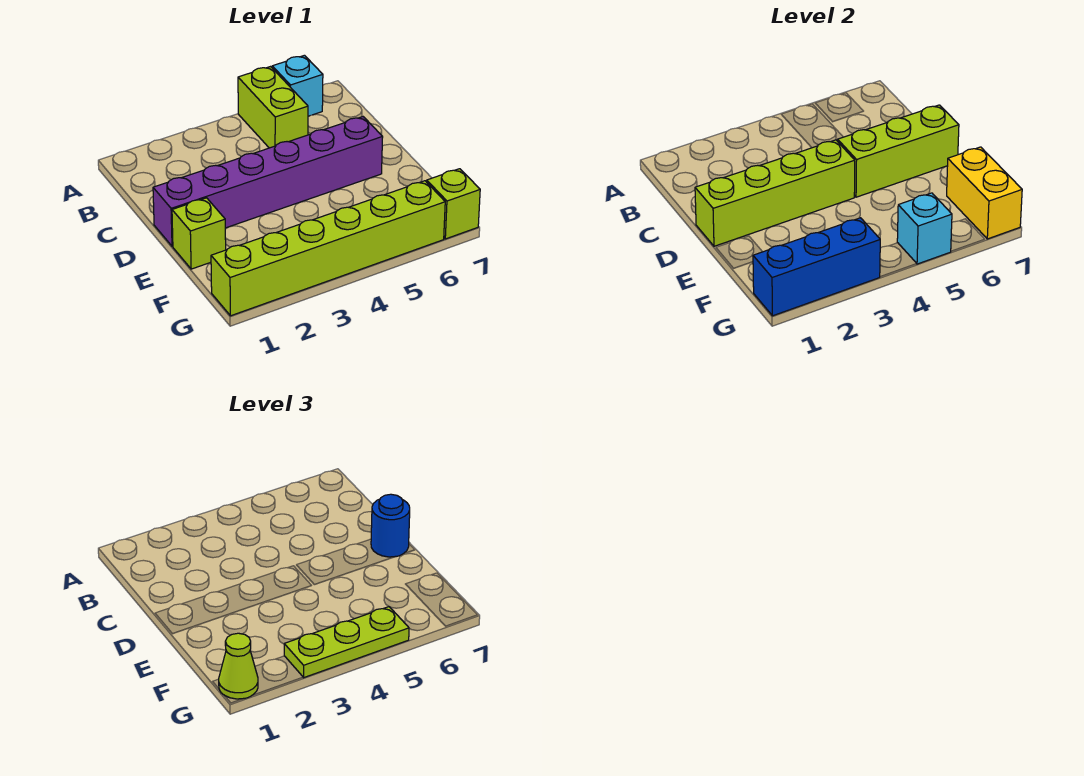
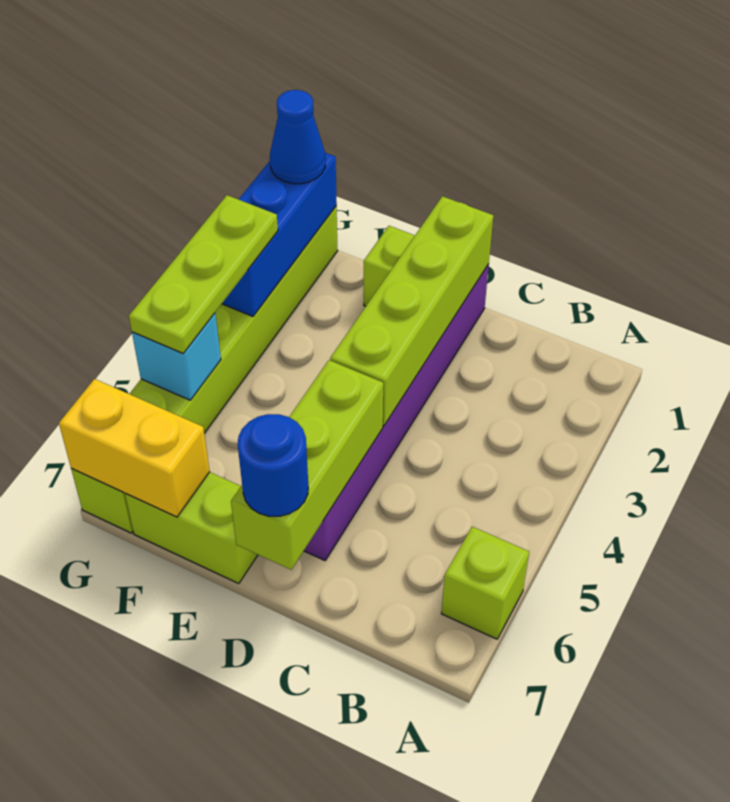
lime brick A5:B5 level 1 -> lime brick E7:F7 level 1
cyan brick A6 level 1 -> lime brick A6 level 1
lime cone G1 level 3 -> blue cone G1 level 3

